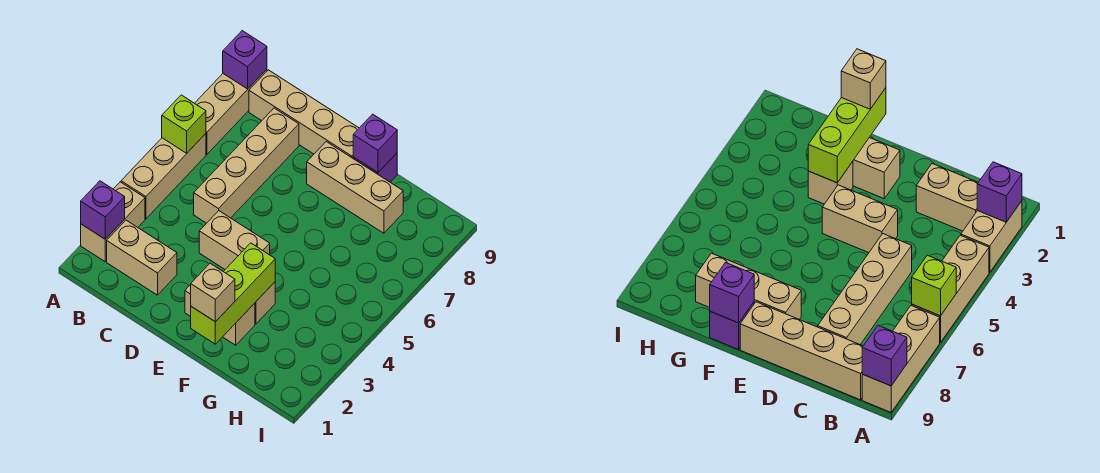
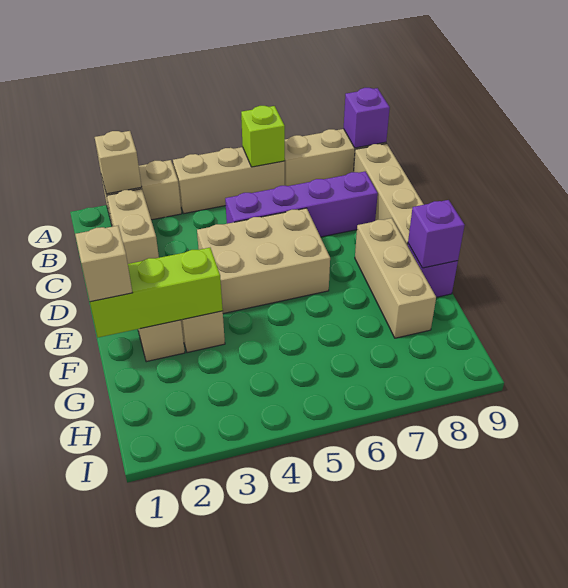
purple brick A2 level 2 -> tan brick A2 level 2
tan brick C5:C8 level 1 -> purple brick C5:C8 level 1
tan brick D4:E4 level 1 -> tan brick D4:E6 level 1

